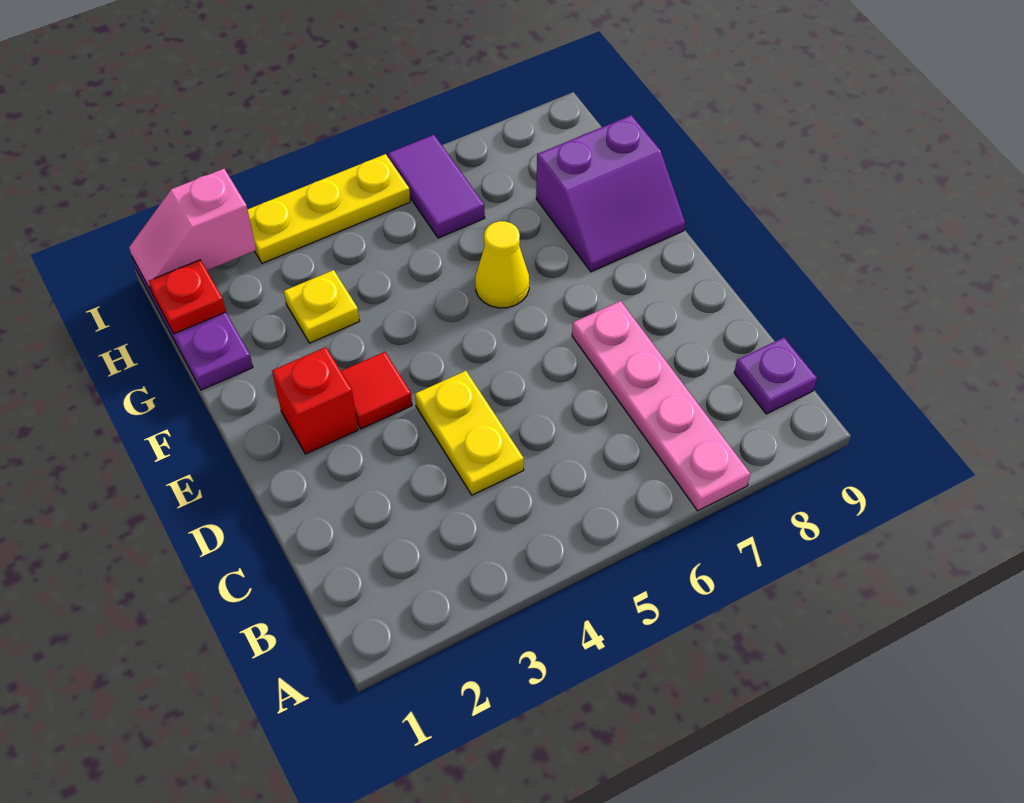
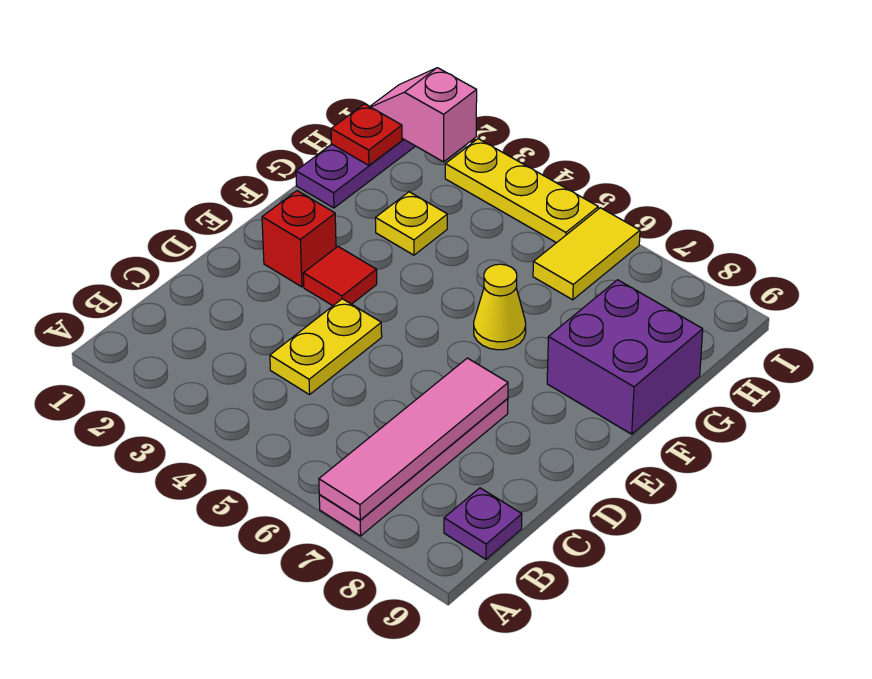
none -> pink tile A7:D7 level 2
purple slope F8:G9 level 1 top G -> purple brick F8:G9 level 1
purple tile H6:I6 level 1 -> yellow tile H6:I6 level 1

